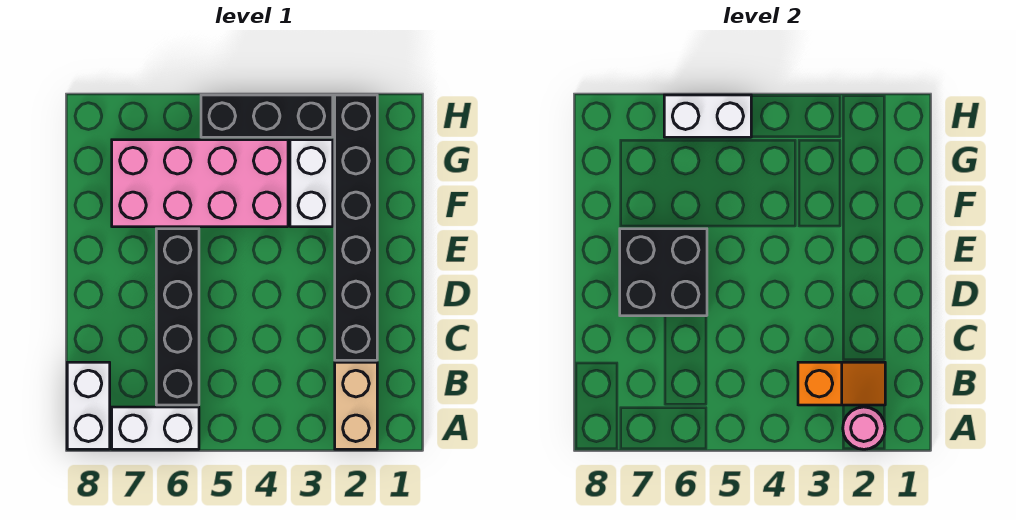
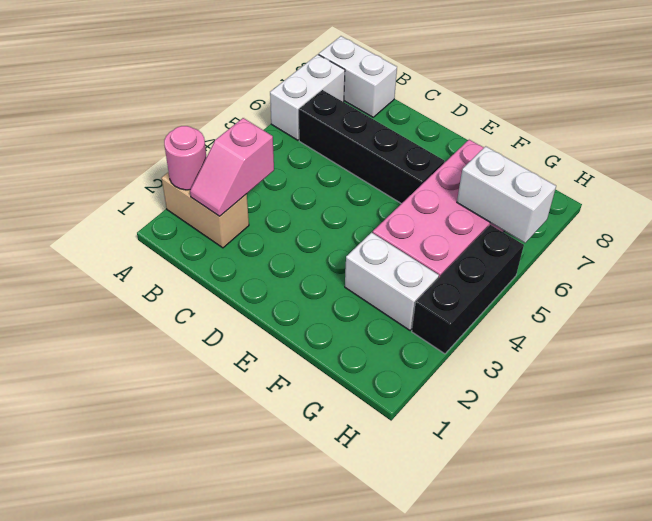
orange slope B2:B3 level 2 top 3 -> pink slope B2:B3 level 2 top 3
black brick C2:H2 level 1 -> none
black brick D6:E7 level 2 -> none
white brick H5:H6 level 2 -> white brick G6:H6 level 2

